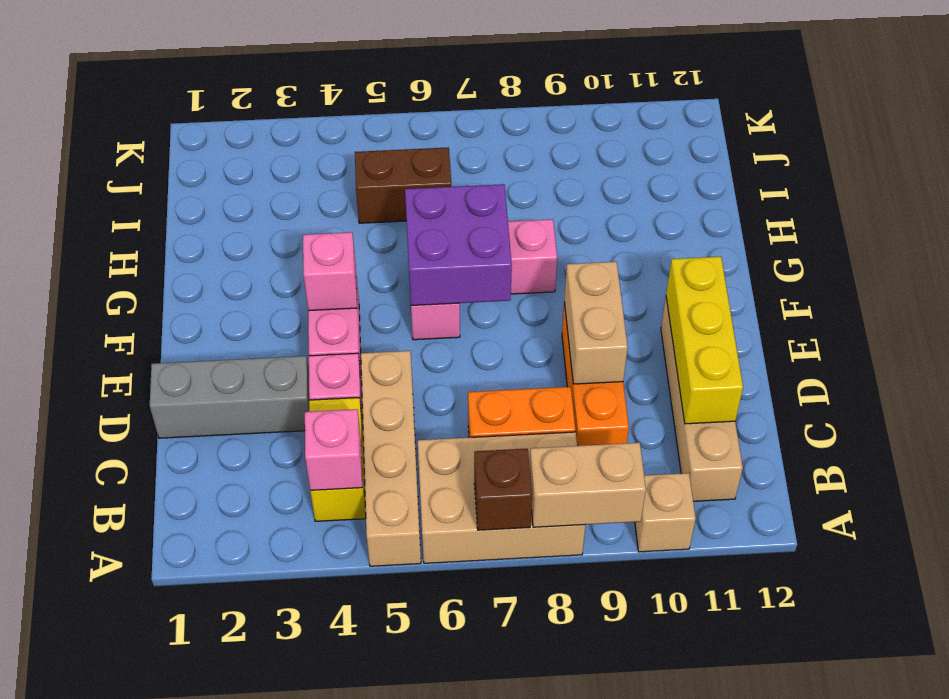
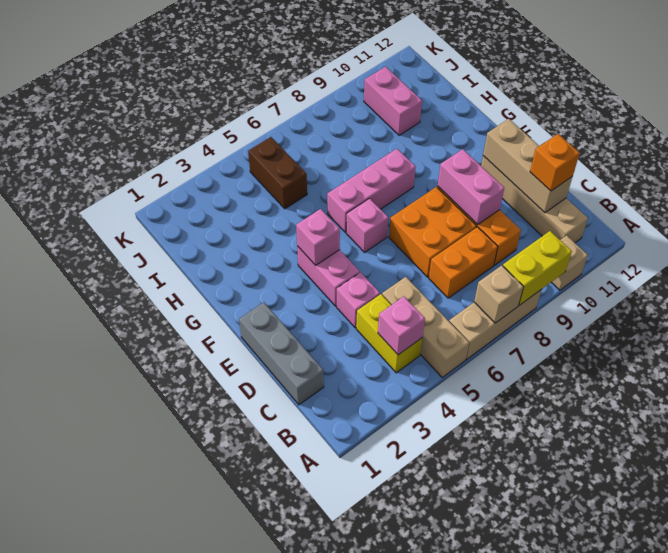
tan brick A5:D5 level 1 -> tan brick A5:C5 level 1
tan brick A6:B8 level 1 -> tan brick A6:A8 level 1
brown brick A7 level 2 -> tan brick A7 level 2
tan brick A8:A9 level 2 -> yellow brick A8:A9 level 2
yellow brick C11:E11 level 2 -> tan brick C11:E11 level 2
none -> orange brick C11 level 3
grey brick D1:D3 level 1 -> grey brick C1:E1 level 1
none -> orange brick D7:E8 level 1
tan brick D9:E9 level 2 -> pink brick D9:E9 level 2
purple brick F6:G7 level 2 -> none
brown brick I5:I6 level 1 -> brown brick I5:J5 level 1
none -> pink brick I10:J10 level 1

